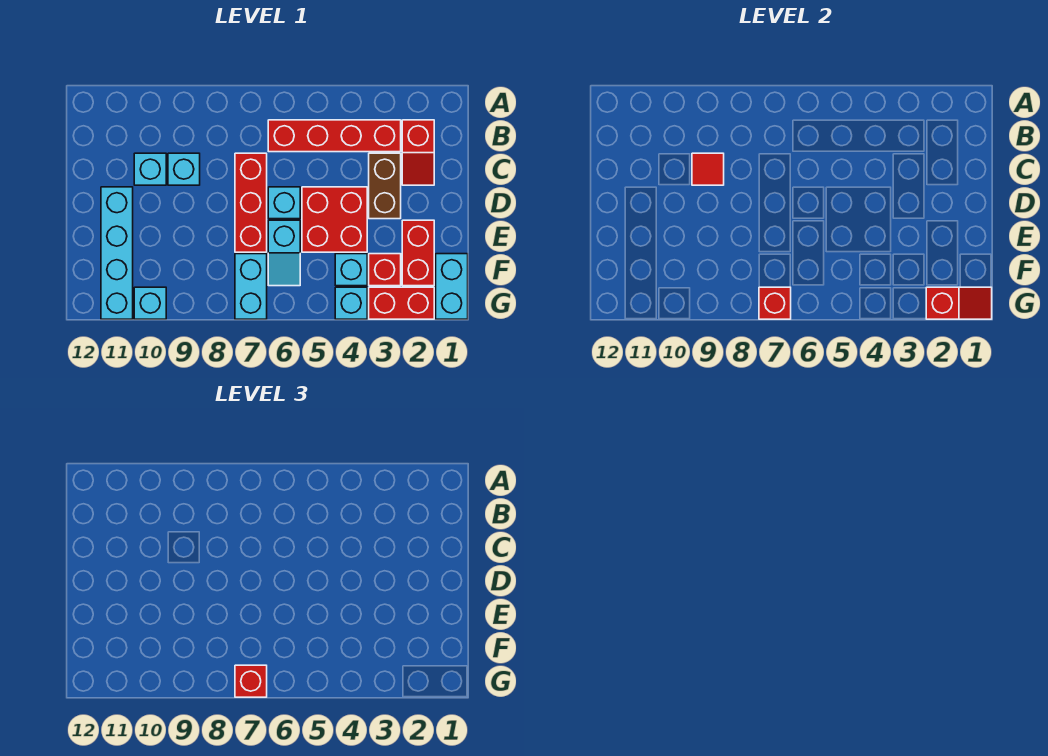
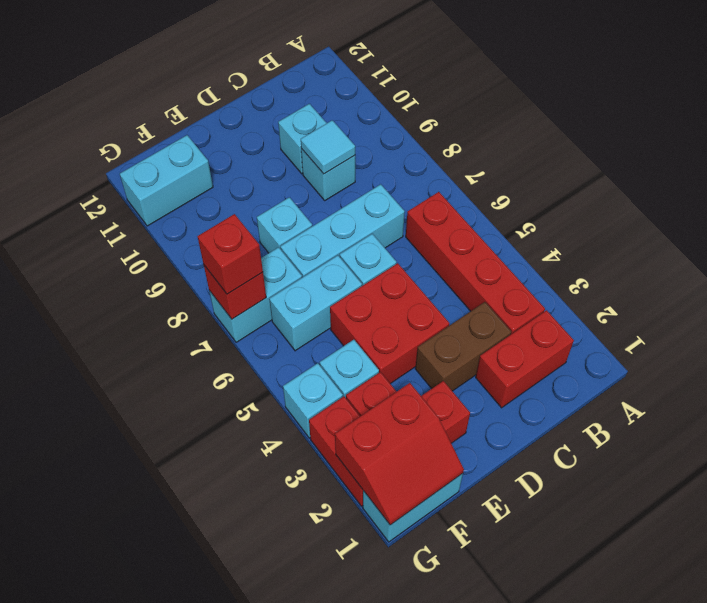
red slope B2:C2 level 1 top B -> red brick B2:C2 level 1
red brick C7:E7 level 1 -> cyan brick C7:E7 level 1
red tile C9 level 2 -> cyan tile C9 level 2
cyan brick D11:G11 level 1 -> cyan brick F11:G11 level 1
cyan slope E6:F6 level 1 top E -> cyan brick E6:F6 level 1
red slope G1:G2 level 2 top 2 -> red slope F1:G2 level 2 top 2
cyan brick G10 level 1 -> cyan brick E8 level 1

